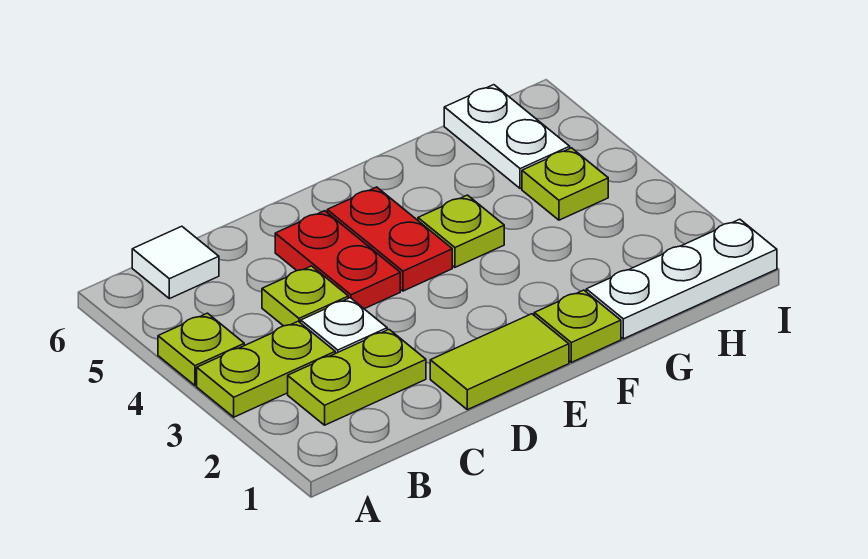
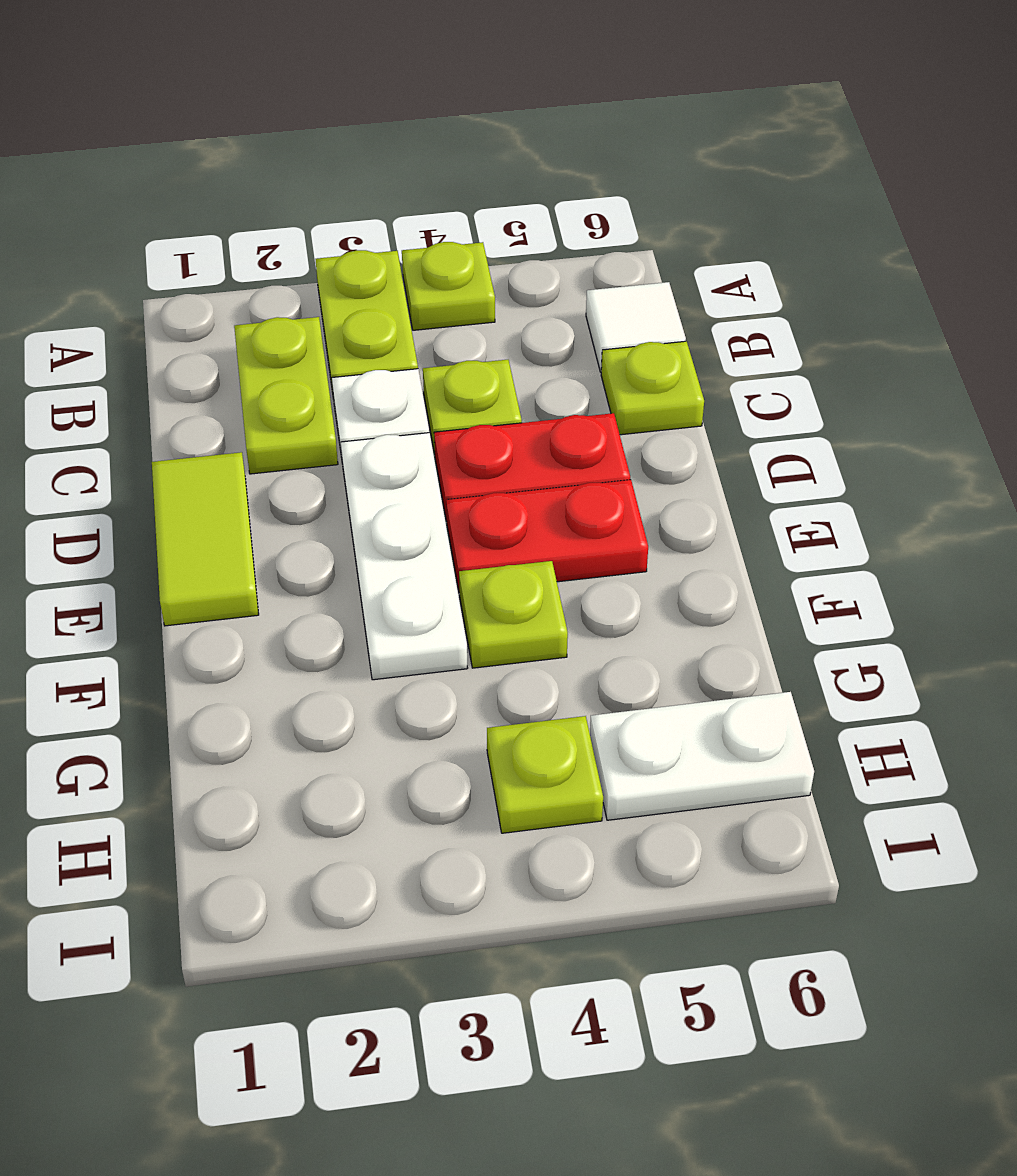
lime plate F1 level 1 -> lime plate C6 level 1
white plate G1:I1 level 1 -> white plate D3:F3 level 1

